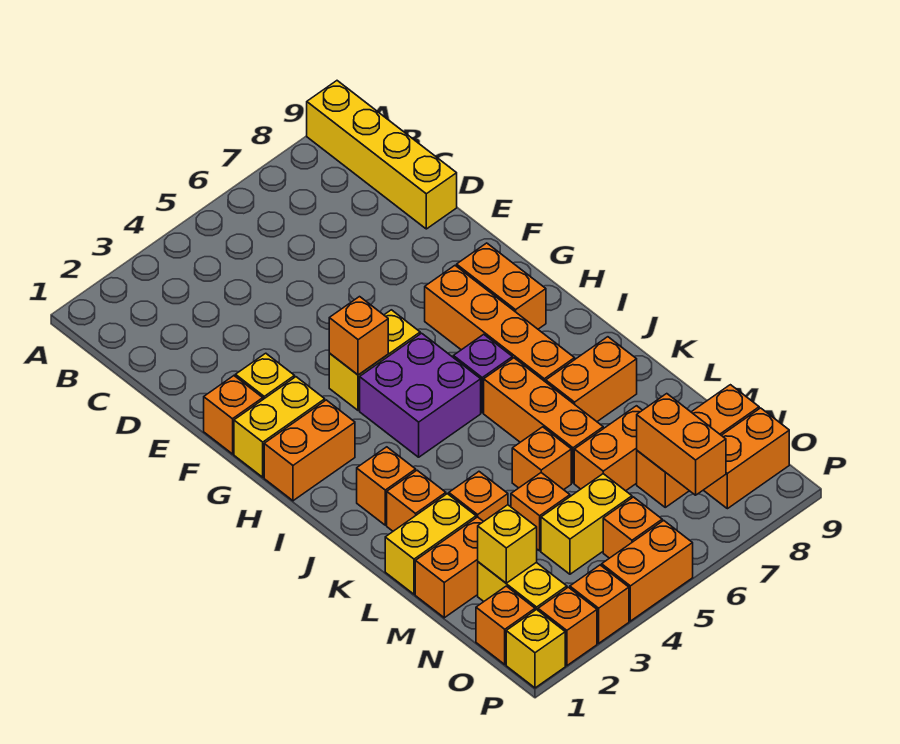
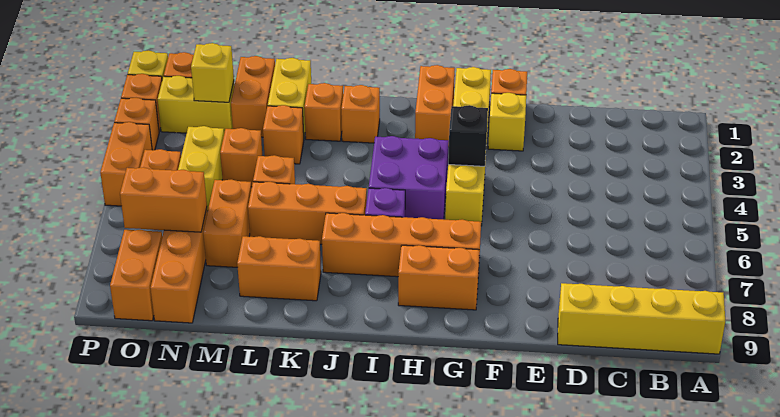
orange brick G4 level 2 -> black brick G4 level 2
orange brick K7:K8 level 1 -> orange brick K8:L8 level 1

